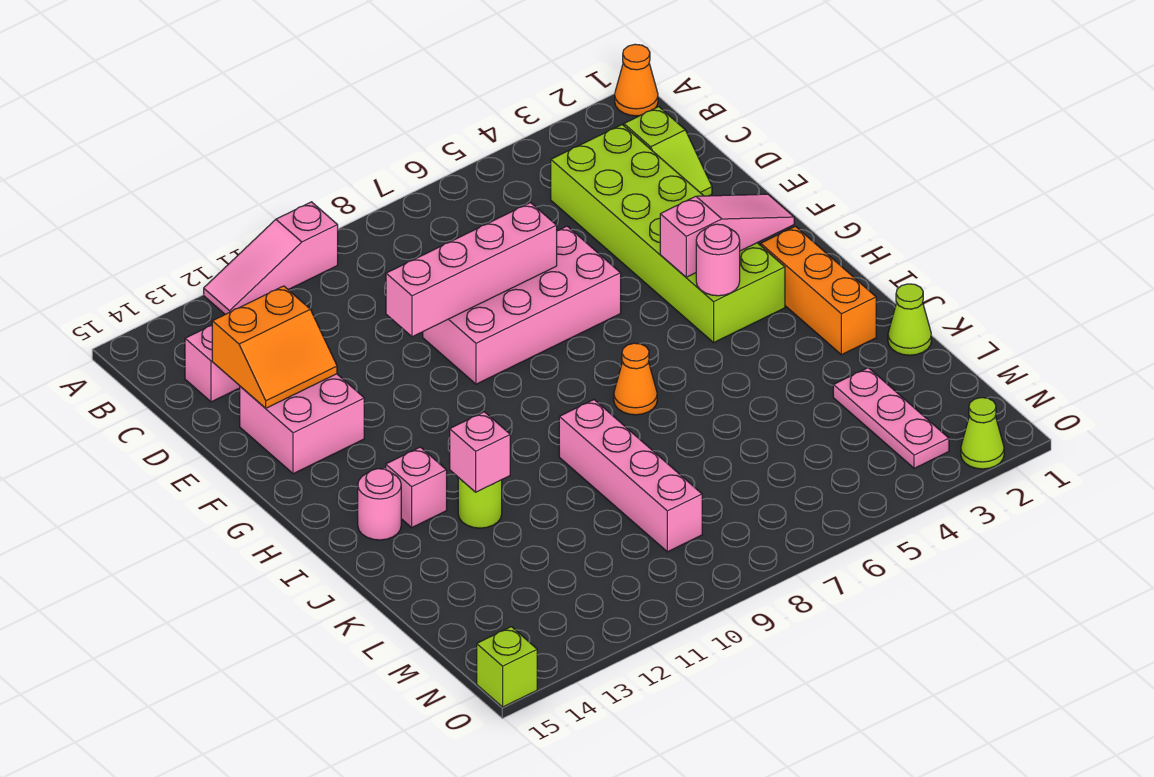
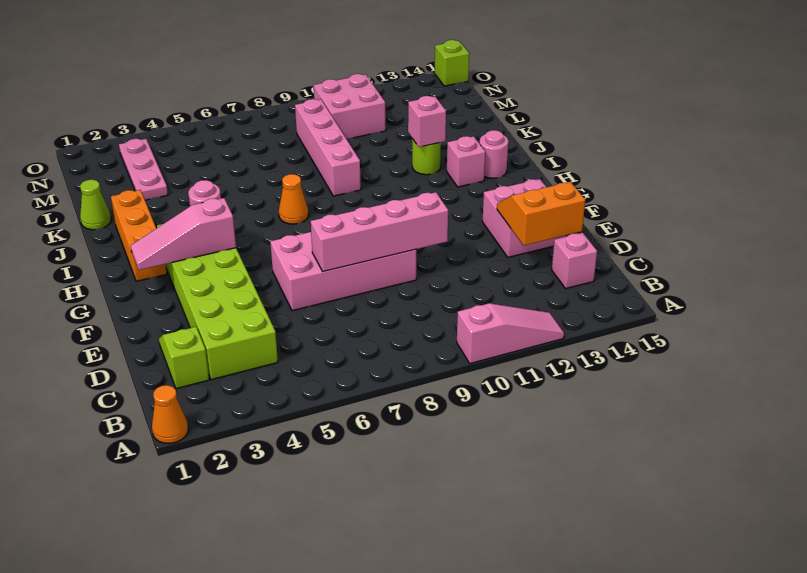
none -> pink brick M10:N11 level 1
lime cone O2 level 1 -> none

